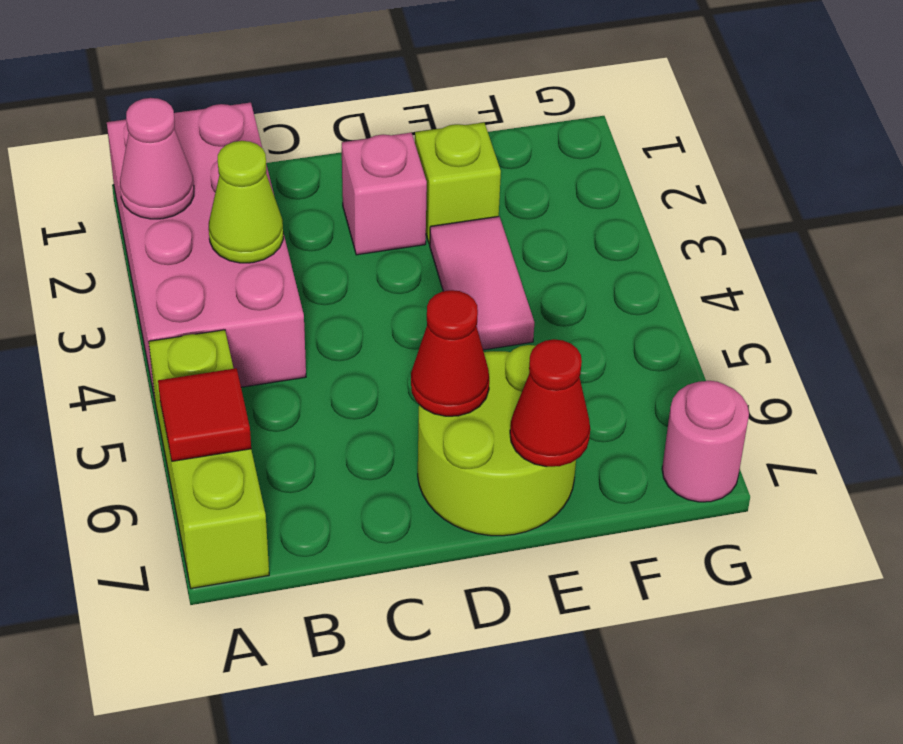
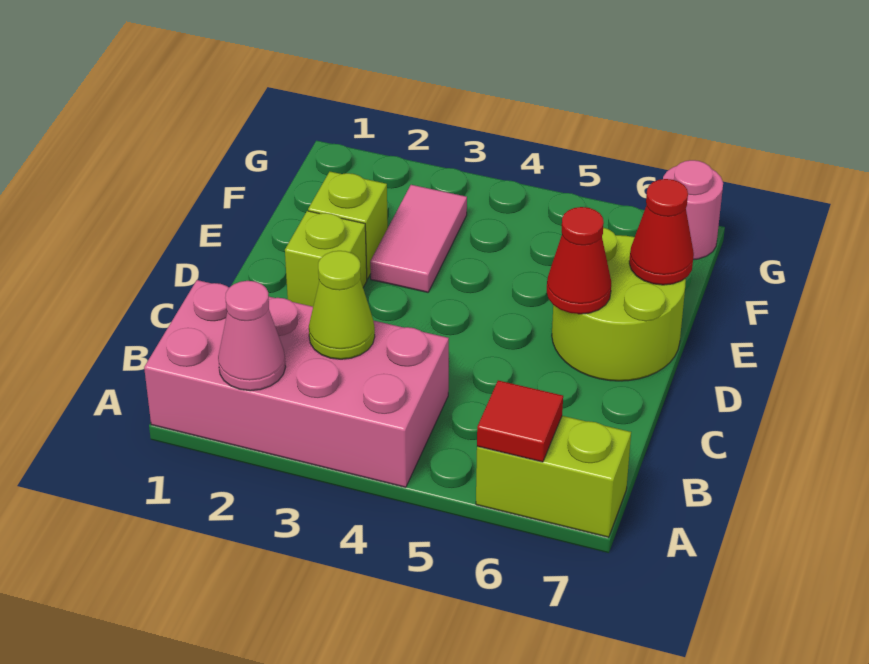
lime brick A5:A7 level 1 -> lime brick A6:A7 level 1
pink brick D2 level 1 -> lime brick D2 level 1
pink tile E3:E4 level 1 -> pink tile E3:F3 level 1

